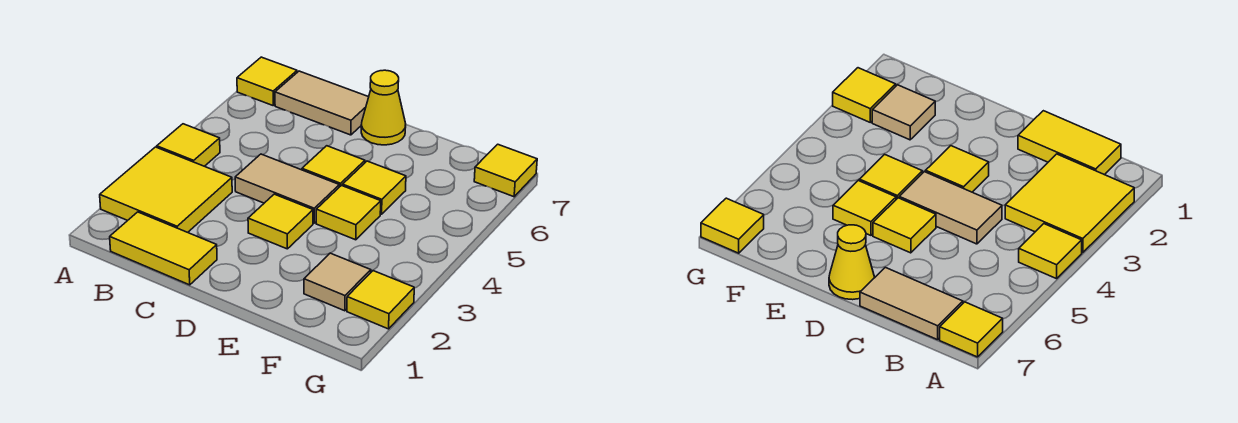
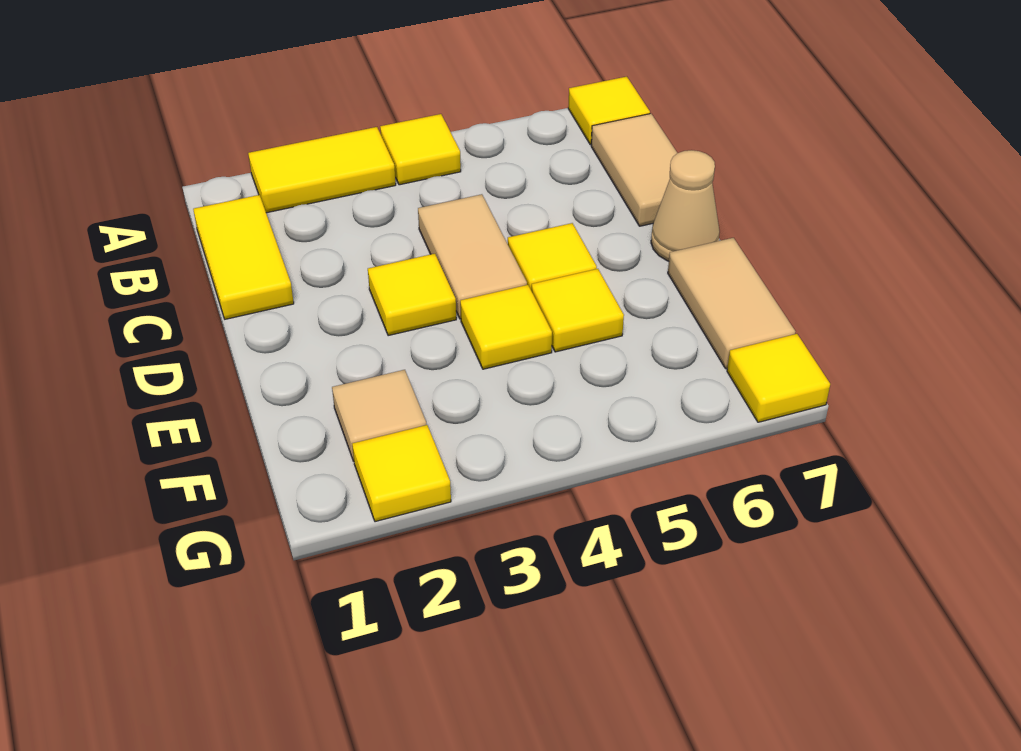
yellow tile A2:B3 level 1 -> yellow tile A2:A3 level 1
yellow cone D7 level 1 -> tan cone D7 level 1
none -> tan tile E7:F7 level 1

